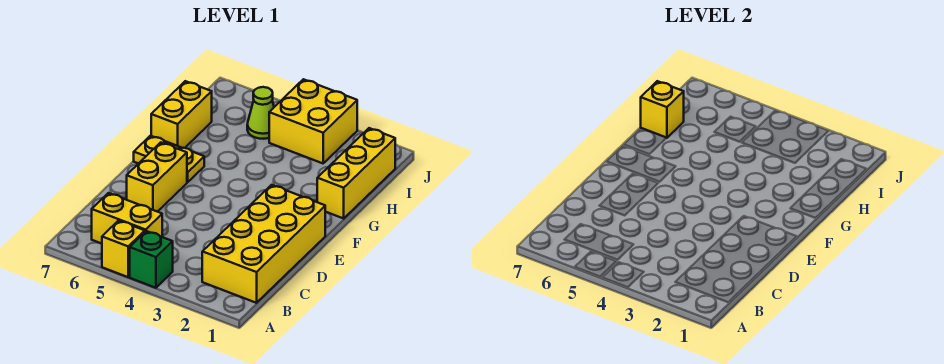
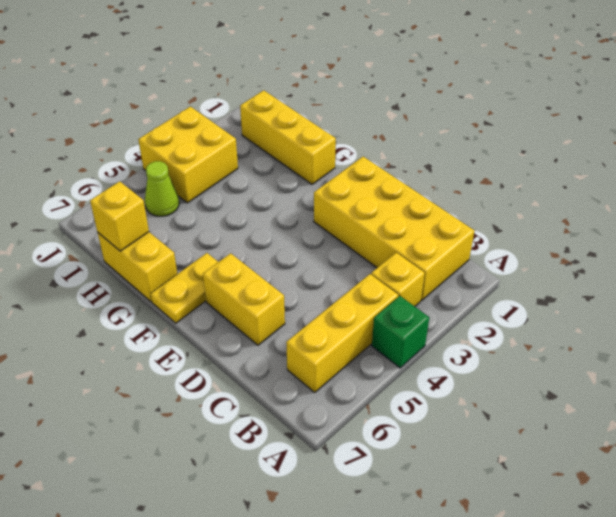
yellow brick A5 level 1 -> yellow brick B3 level 1
yellow brick B5:B6 level 1 -> yellow brick B4:B6 level 1

